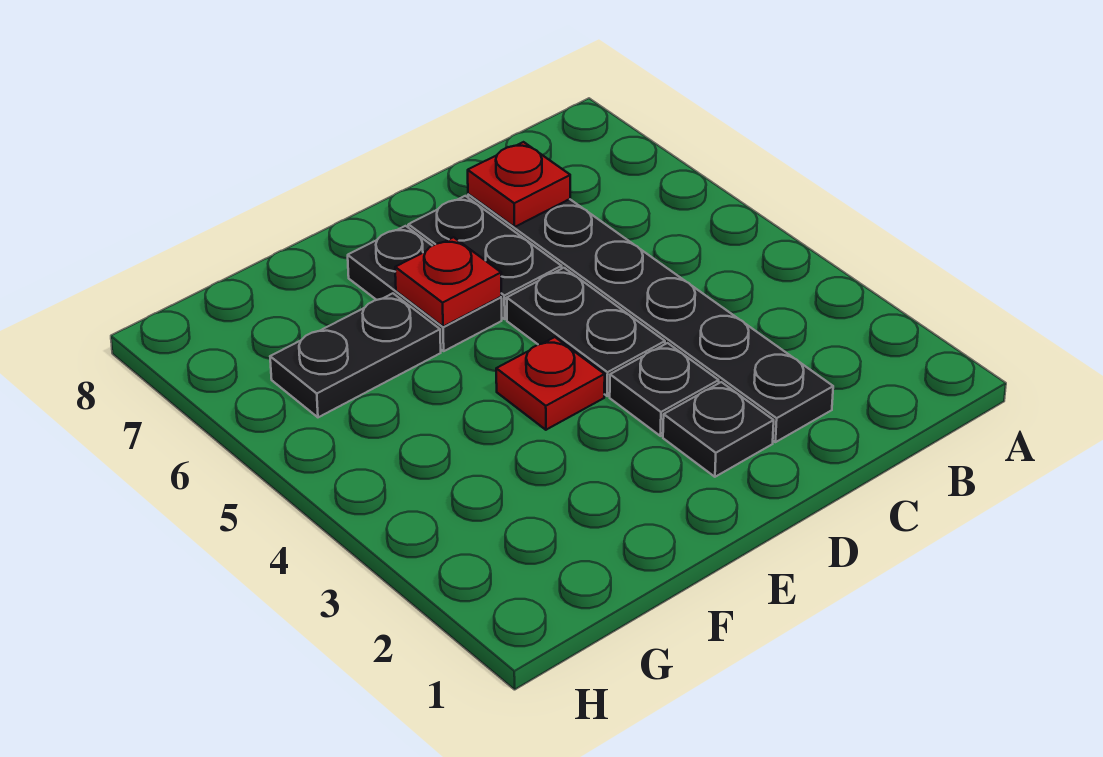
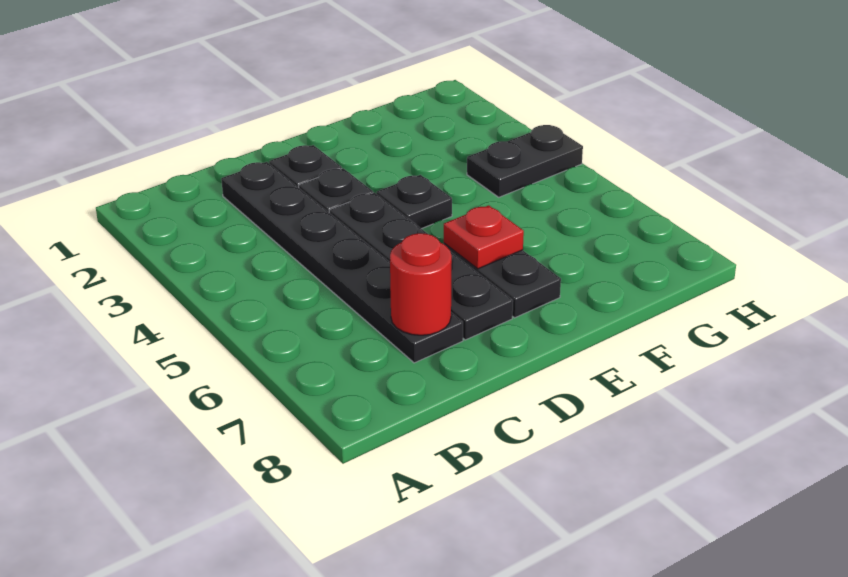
red plate C7 level 2 -> red round brick C7 level 2
red plate E4 level 1 -> black plate E4 level 1
black plate F6:G6 level 1 -> black plate G4:H4 level 1

